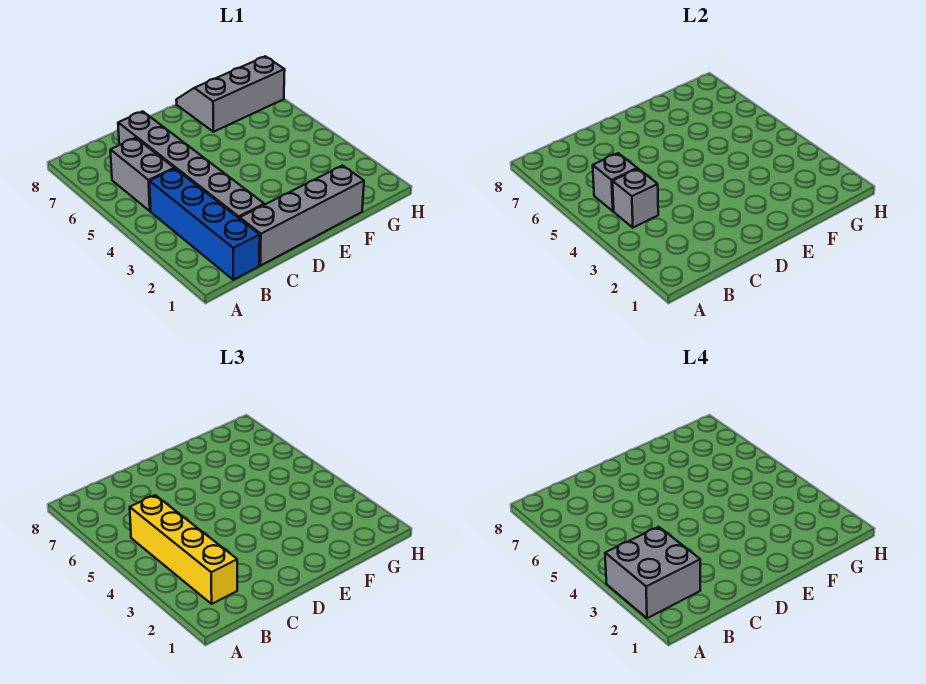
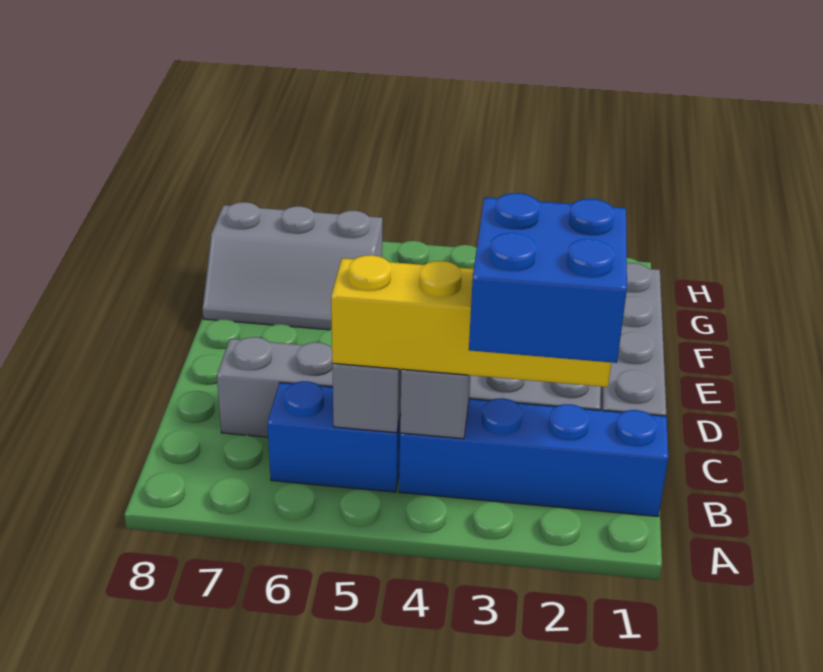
grey brick A2:B3 level 4 -> blue brick A2:B3 level 4
grey brick B5:B6 level 1 -> blue brick B5:B6 level 1
grey slope F7:H8 level 1 top 7 -> grey slope F6:G8 level 1 top G

